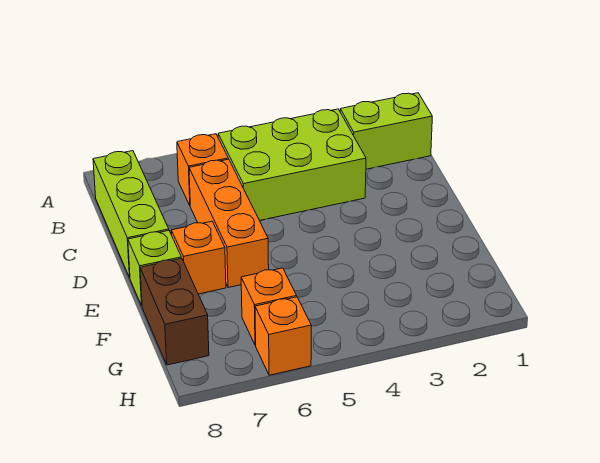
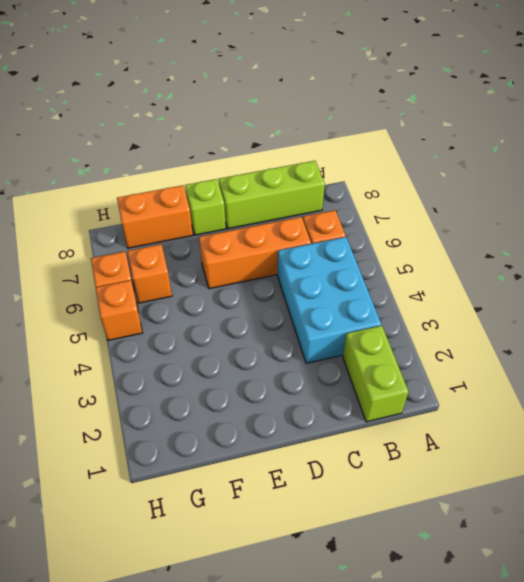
lime brick B3:C5 level 1 -> cyan brick B3:C5 level 1
orange brick E7 level 1 -> orange brick H5 level 1
brown brick F8:G8 level 1 -> orange brick F8:G8 level 1

